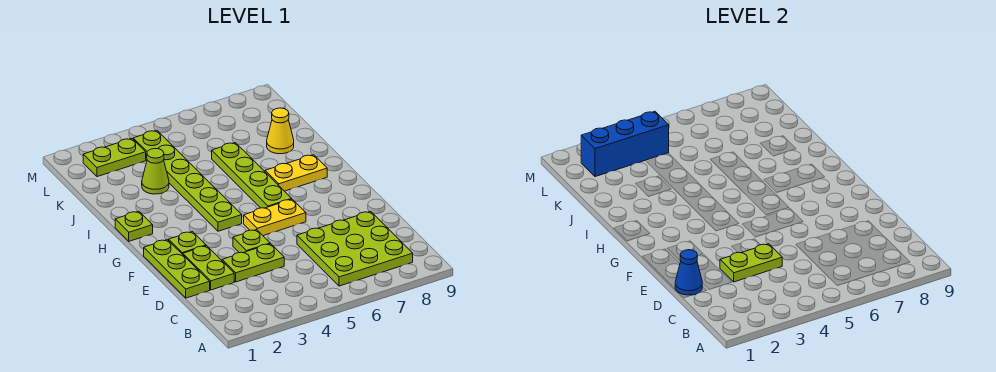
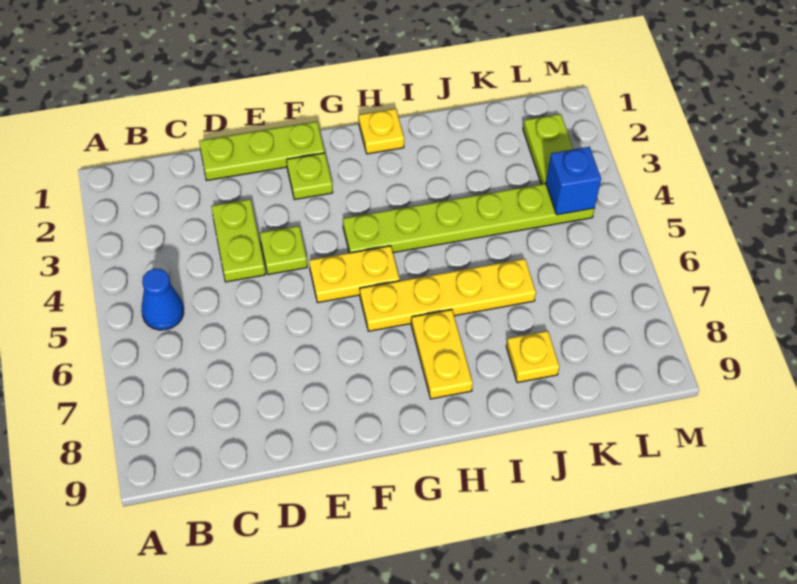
lime plate B6:D8 level 1 -> none
blue cone D1 level 2 -> blue cone B5 level 1
lime plate D2:E2 level 1 -> none
lime plate D3:D4 level 2 -> none
yellow plate F5:F6 level 1 -> yellow plate F5:G5 level 1
lime plate G6:J6 level 1 -> yellow plate G6:J6 level 1
lime plate H1 level 1 -> yellow plate H1 level 1
lime cone J3 level 1 -> none
yellow cone J8 level 1 -> yellow plate J8 level 1
blue brick L2:L4 level 2 -> blue brick L4 level 2

